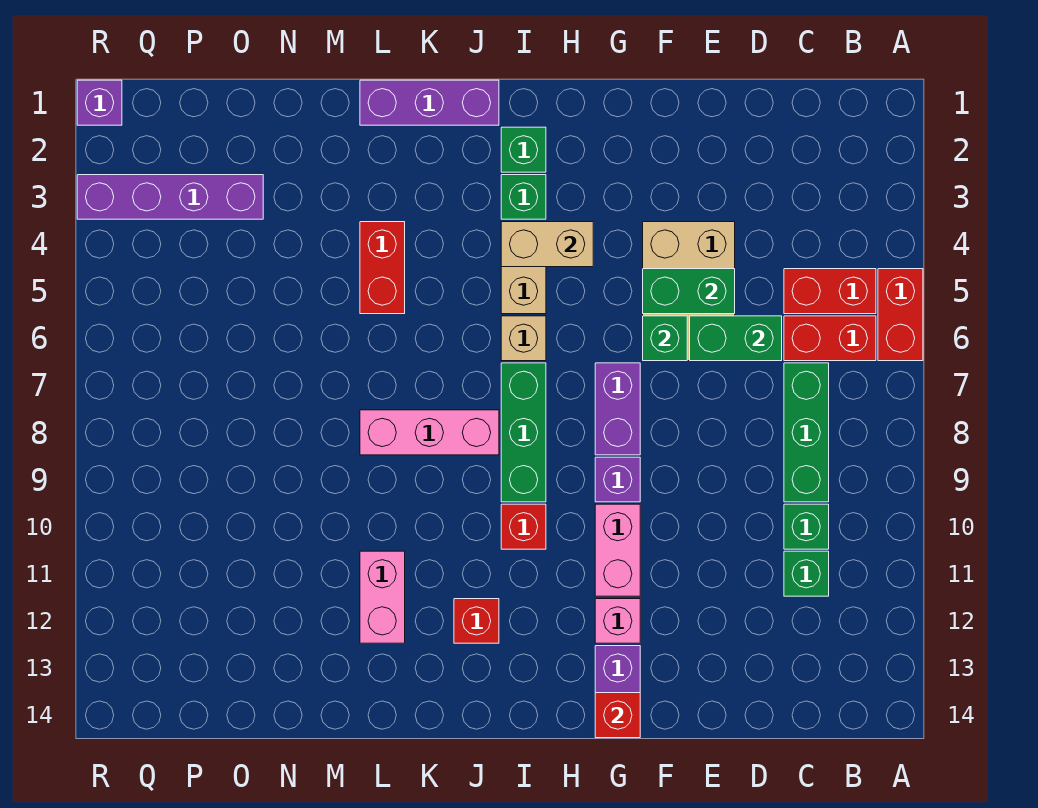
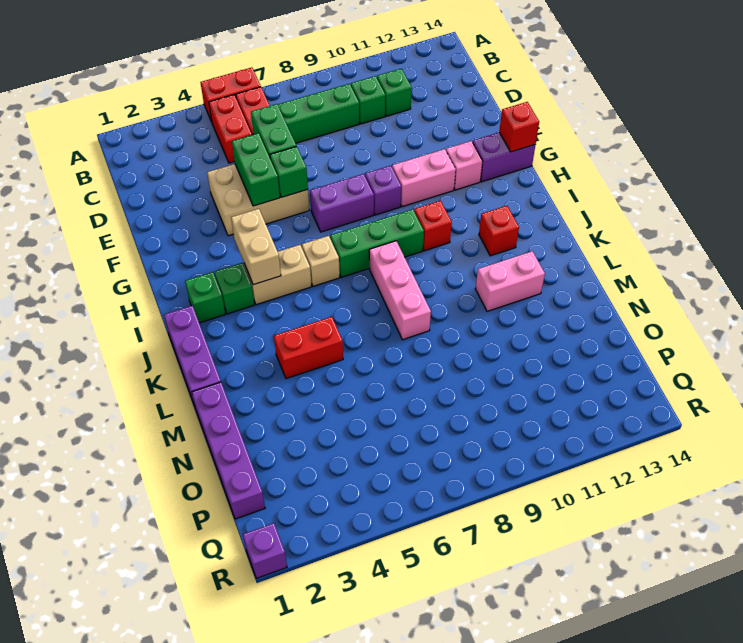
purple brick O3:R3 level 1 -> purple brick M1:P1 level 1

